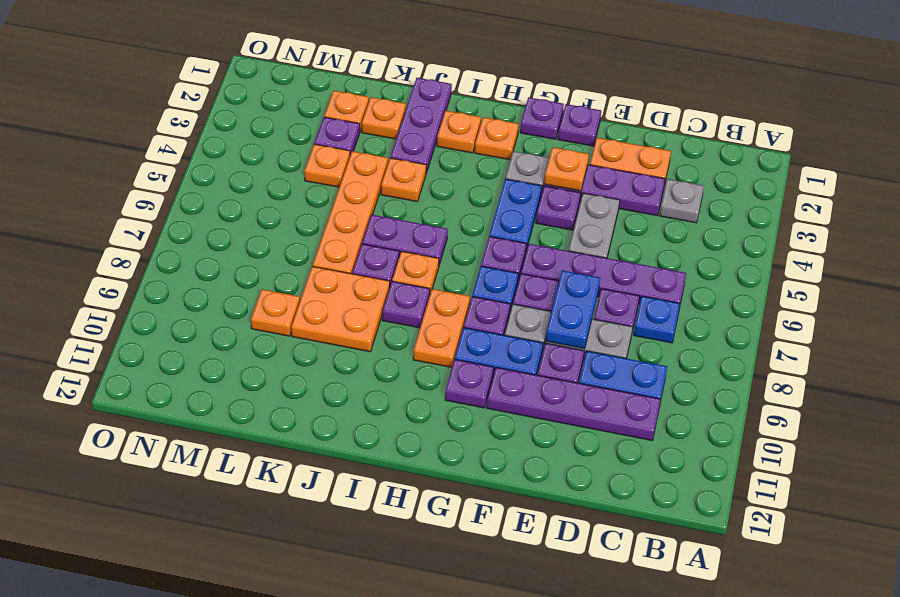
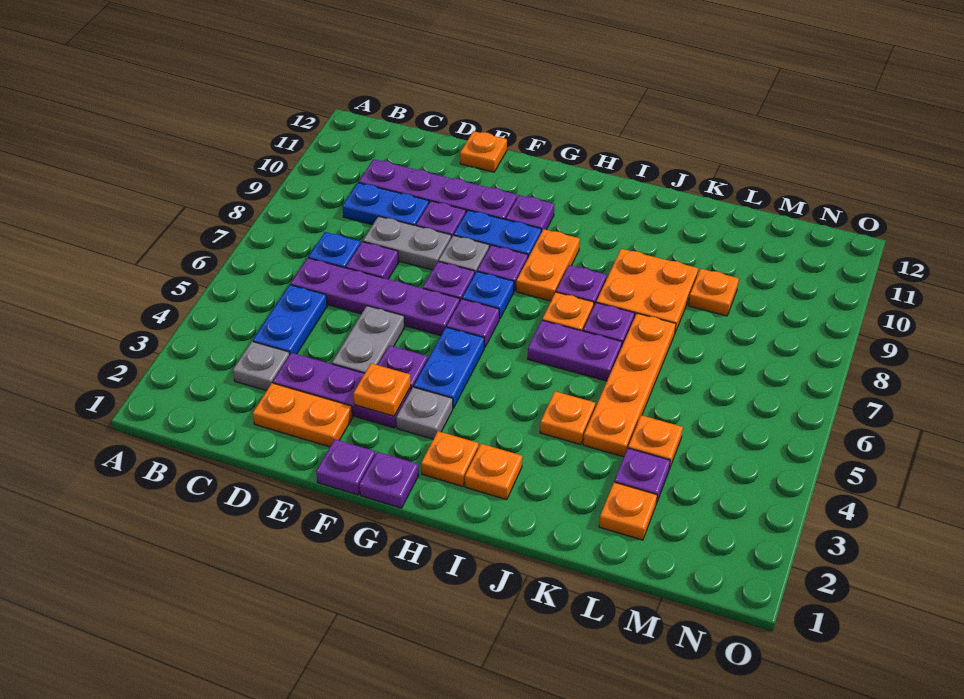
blue plate E7:E8 level 2 -> blue plate C4:C5 level 1
purple plate J1:J3 level 1 -> none
orange plate K2 level 1 -> orange plate E12 level 1

